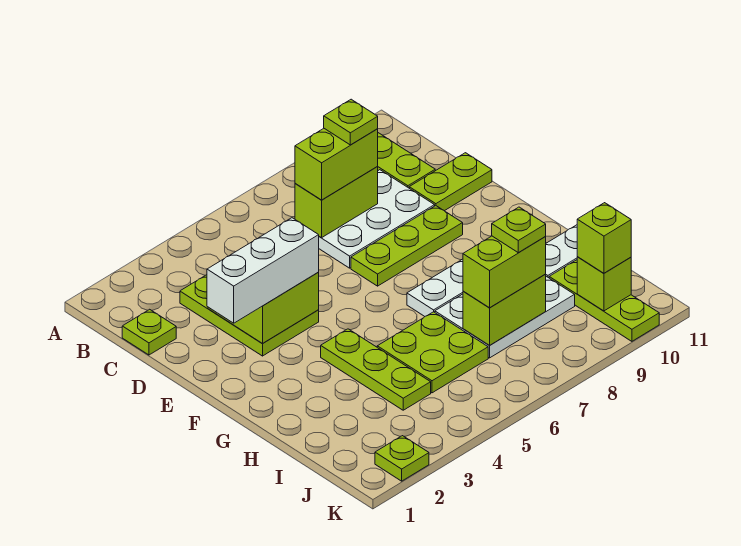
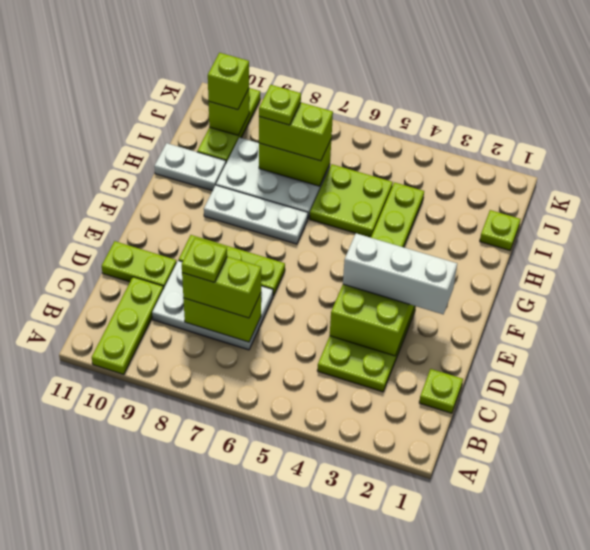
lime plate K2 level 1 -> lime plate I1 level 1

